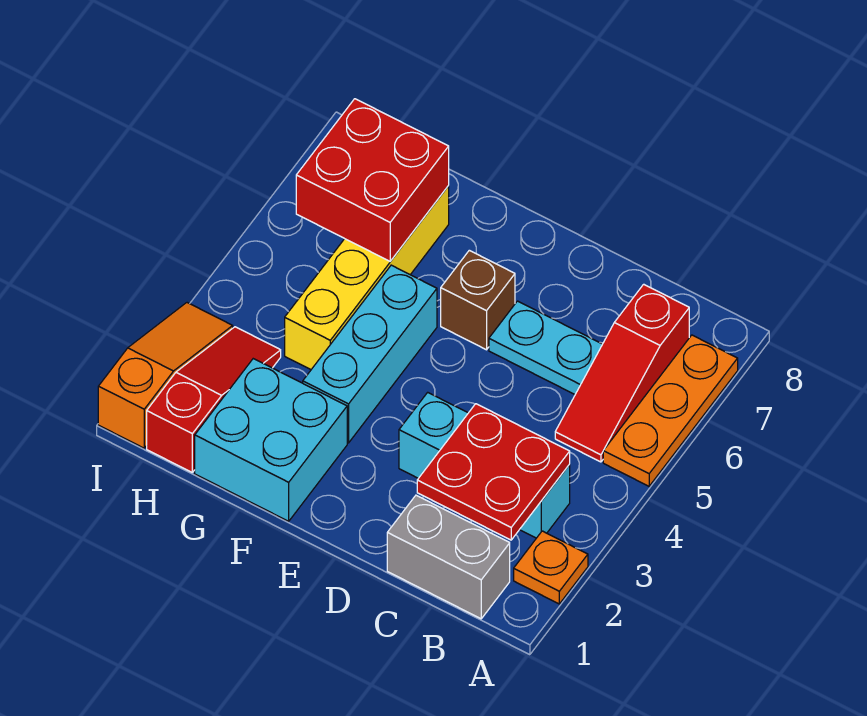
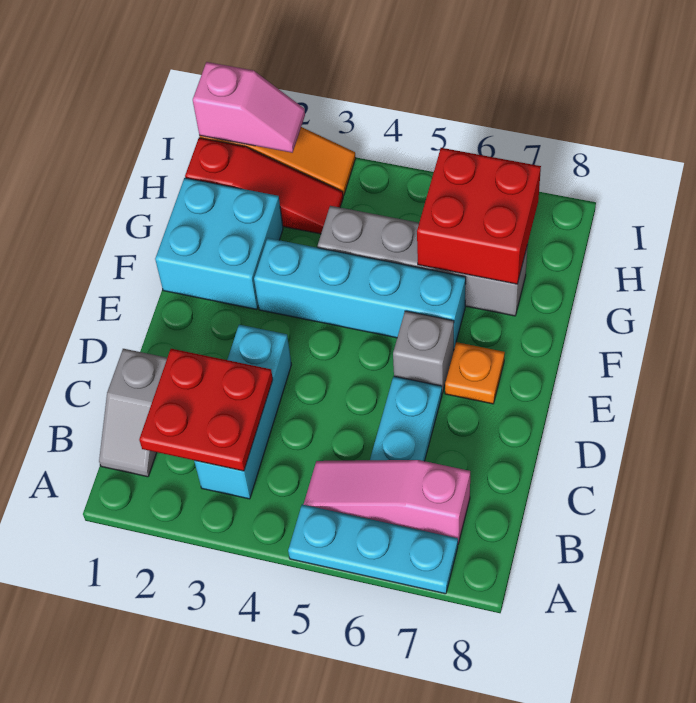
orange plate A2 level 1 -> orange plate E7 level 1
orange plate A5:A7 level 1 -> cyan plate A5:A7 level 1
grey brick B1:C1 level 1 -> grey slope B1:C1 level 1 top C
red slope B5:B7 level 1 top 7 -> pink slope B5:B7 level 1 top 7
brown brick E6 level 1 -> grey brick E6 level 1
cyan brick F3:F5 level 1 -> cyan brick F3:F6 level 1
yellow brick G4:G7 level 1 -> grey brick G4:G7 level 1
none -> pink slope I1:I2 level 2 top 1

